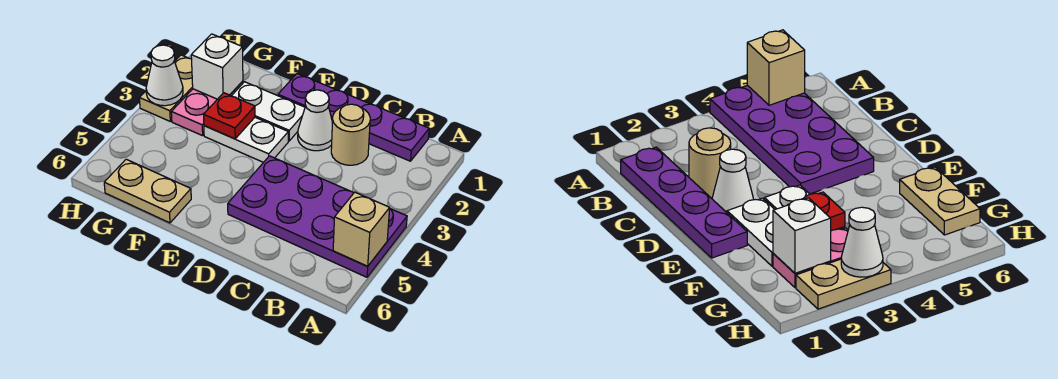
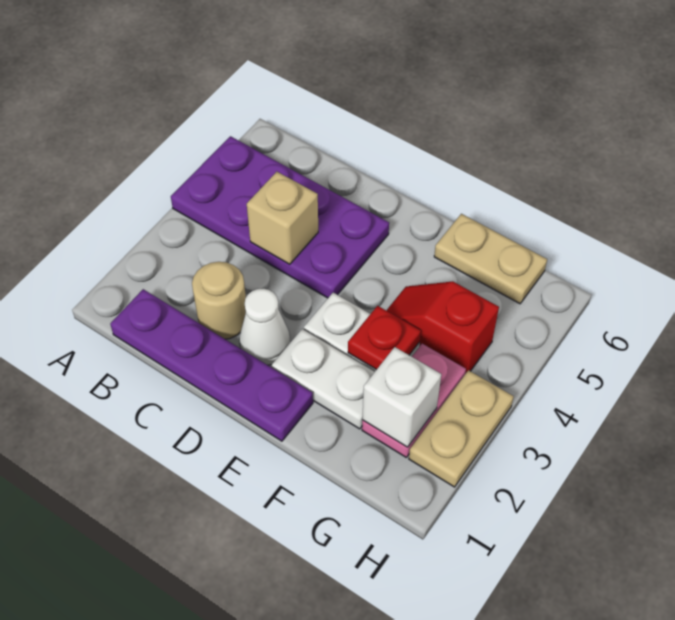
tan brick A5 level 2 -> tan brick C4 level 2
none -> red slope F4:G4 level 1 top G
white cone H3 level 2 -> none

